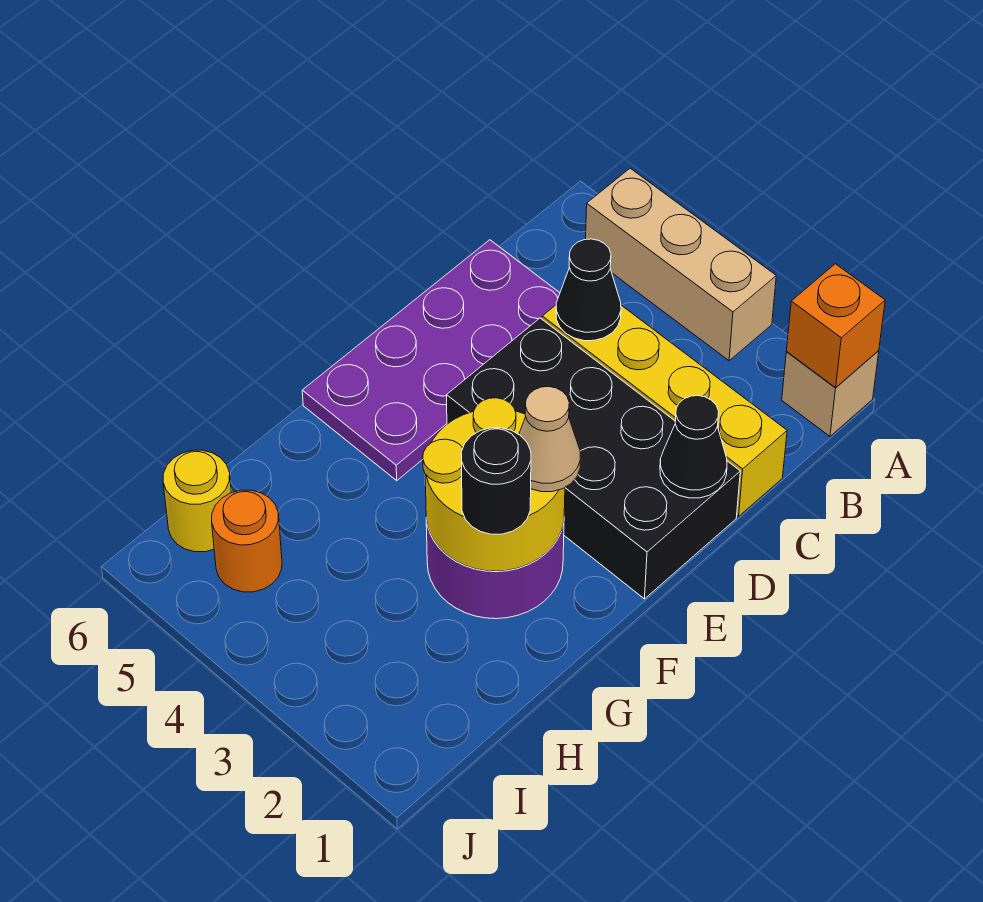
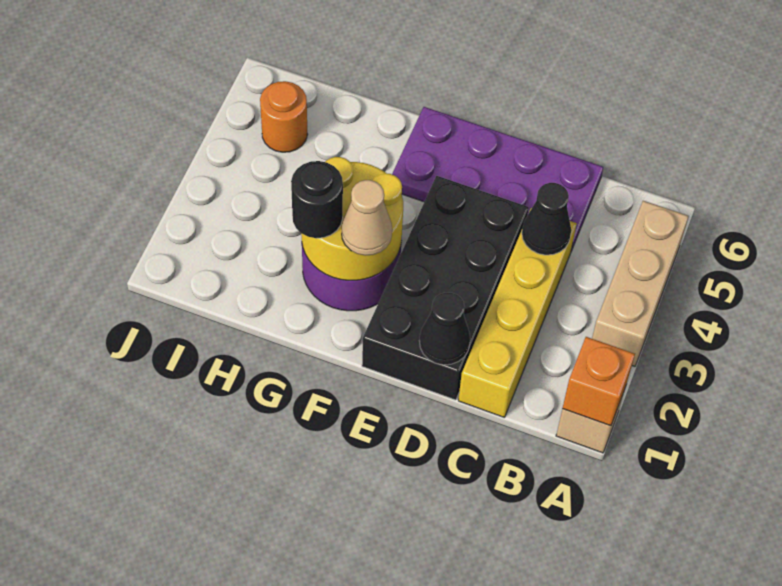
yellow round brick I6 level 1 -> none

